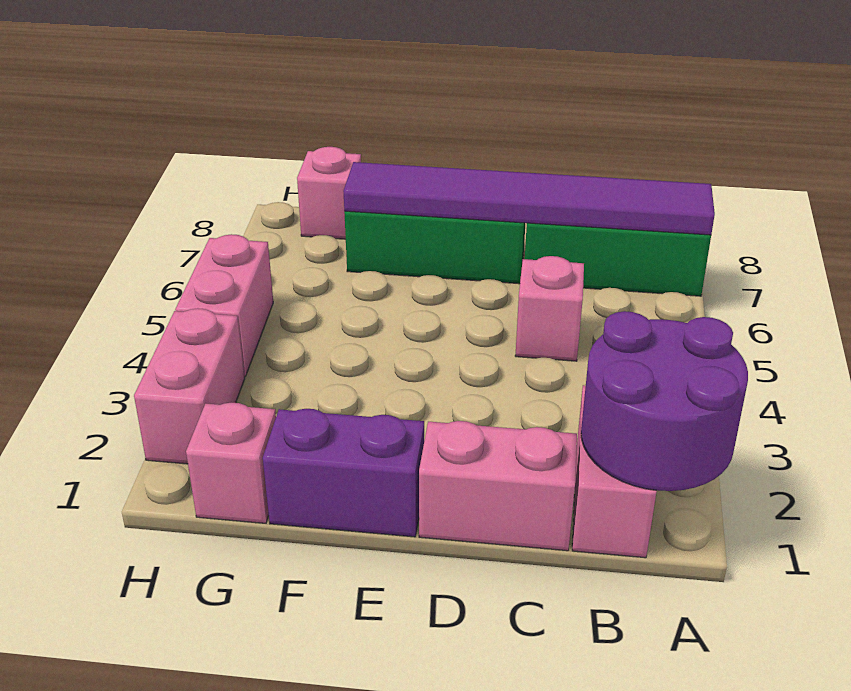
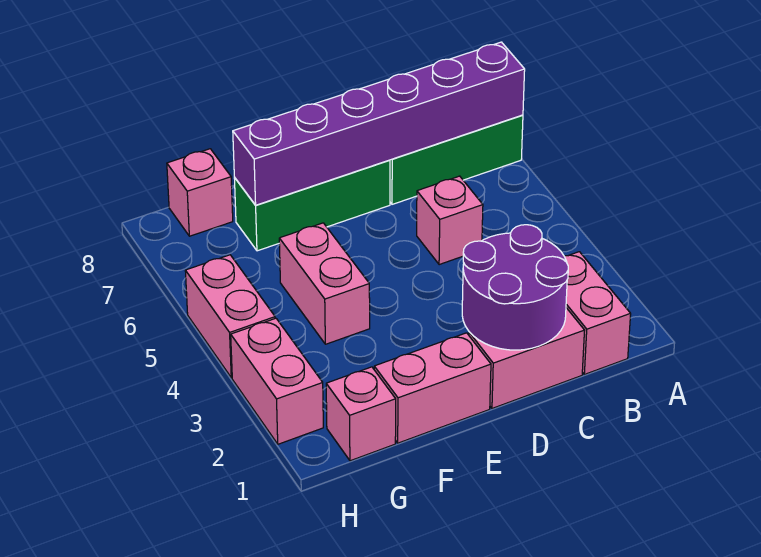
purple round brick A1:B2 level 2 -> purple round brick C1:D2 level 2
purple tile A7:F7 level 2 -> purple brick A7:F7 level 2
purple brick E1:F1 level 1 -> pink brick E1:F1 level 1
none -> pink brick F4:F5 level 1

